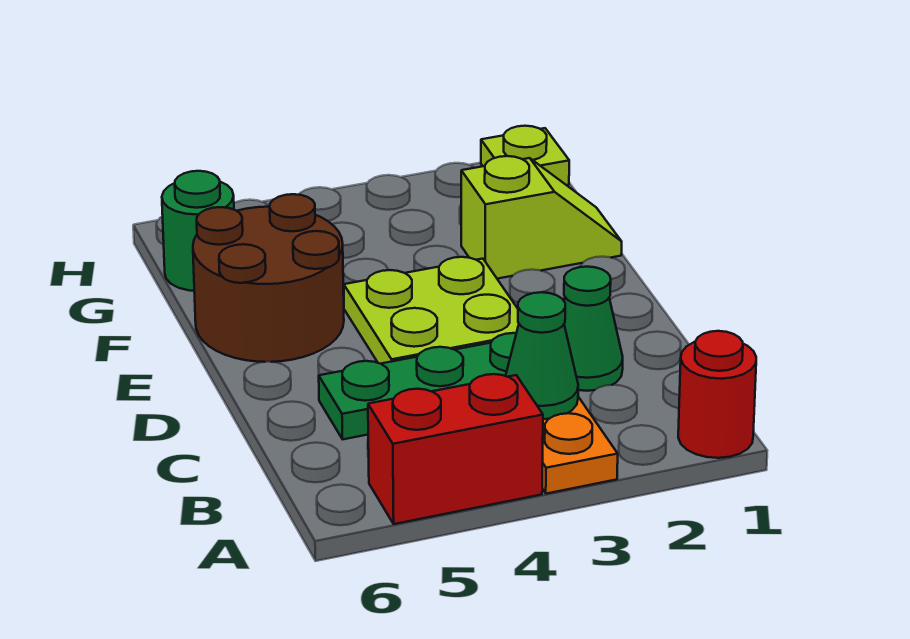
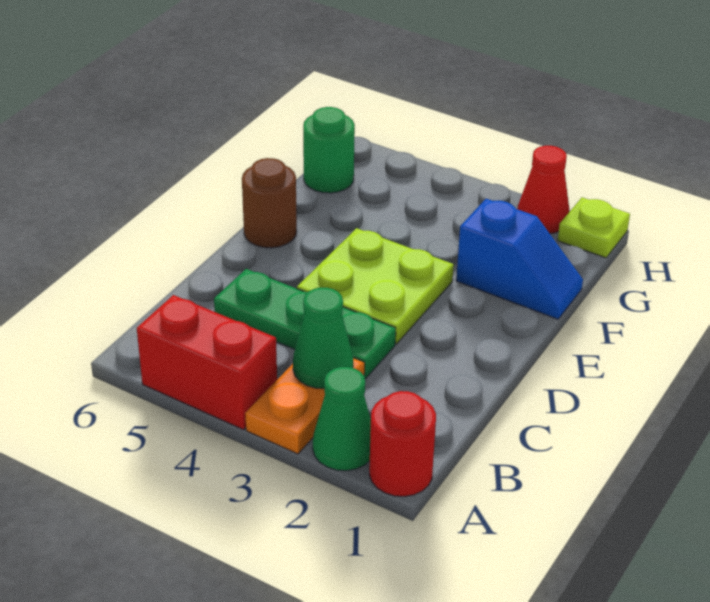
green cone C2 level 1 -> green cone A2 level 1
brown round brick E5:F6 level 1 -> brown round brick E6 level 1
lime slope F1:F2 level 1 top 2 -> blue slope F1:F2 level 1 top 2
none -> red cone H2 level 1

